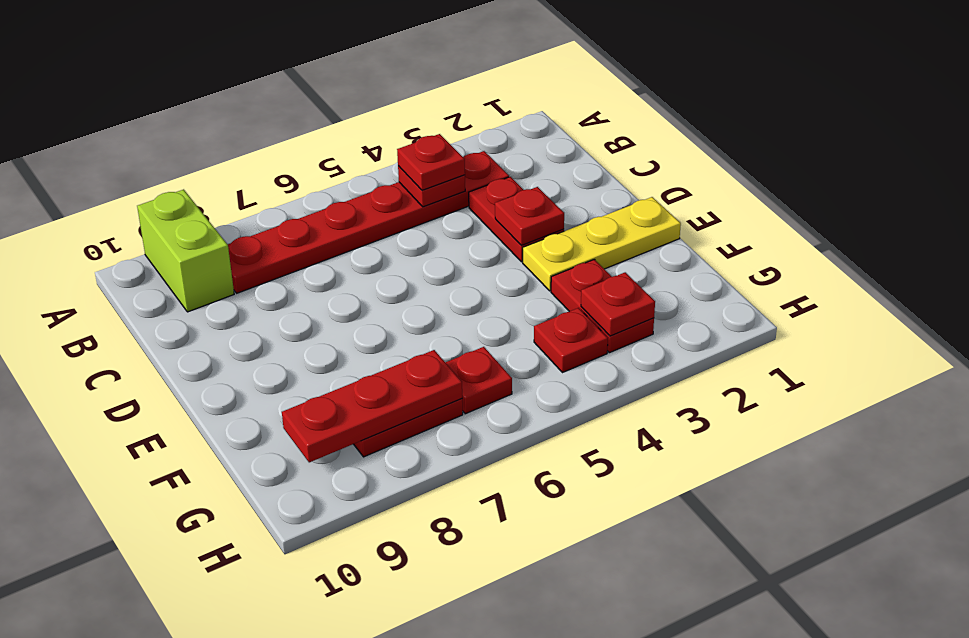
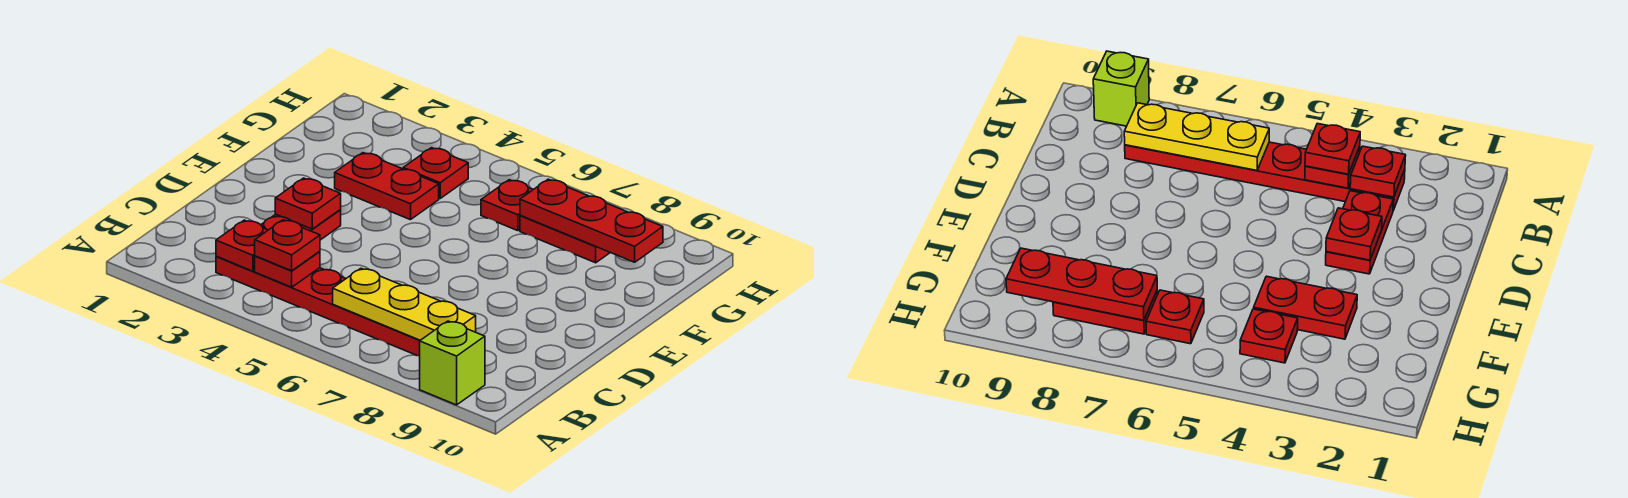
lime brick A9:B9 level 1 -> lime brick A9 level 1
yellow plate E1:E3 level 1 -> yellow plate B6:B8 level 2
red plate F3:G3 level 1 -> red plate F3:F4 level 1
red plate G3 level 2 -> red plate B3 level 2

